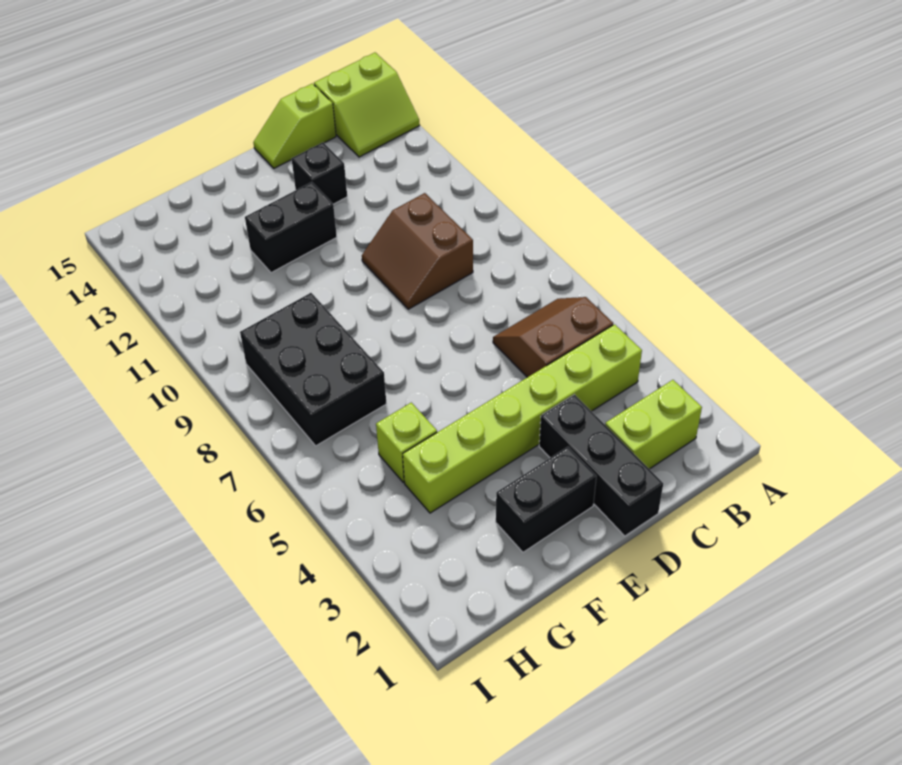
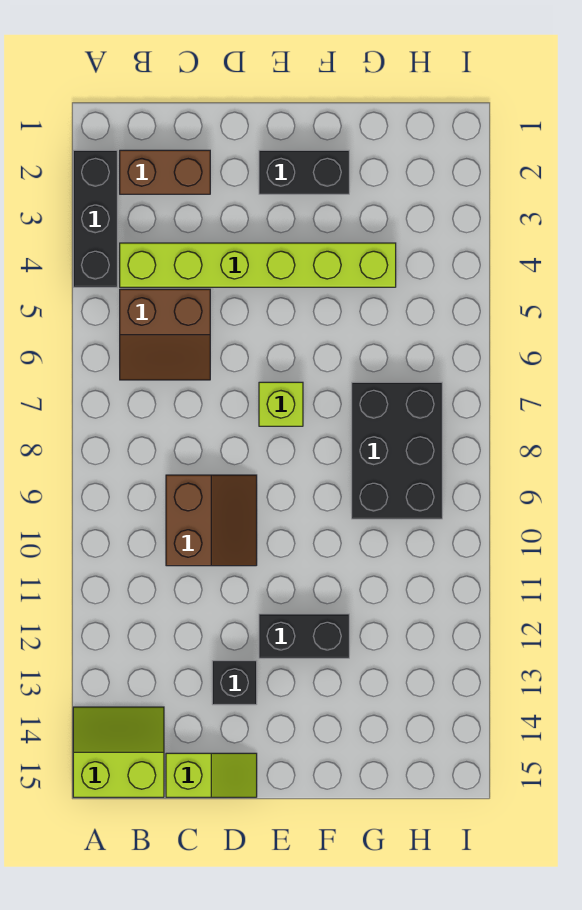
lime brick B2:C2 level 1 -> brown brick B2:C2 level 1
black brick D1:D3 level 1 -> black brick A2:A4 level 1
lime brick G5 level 1 -> lime brick E7 level 1

